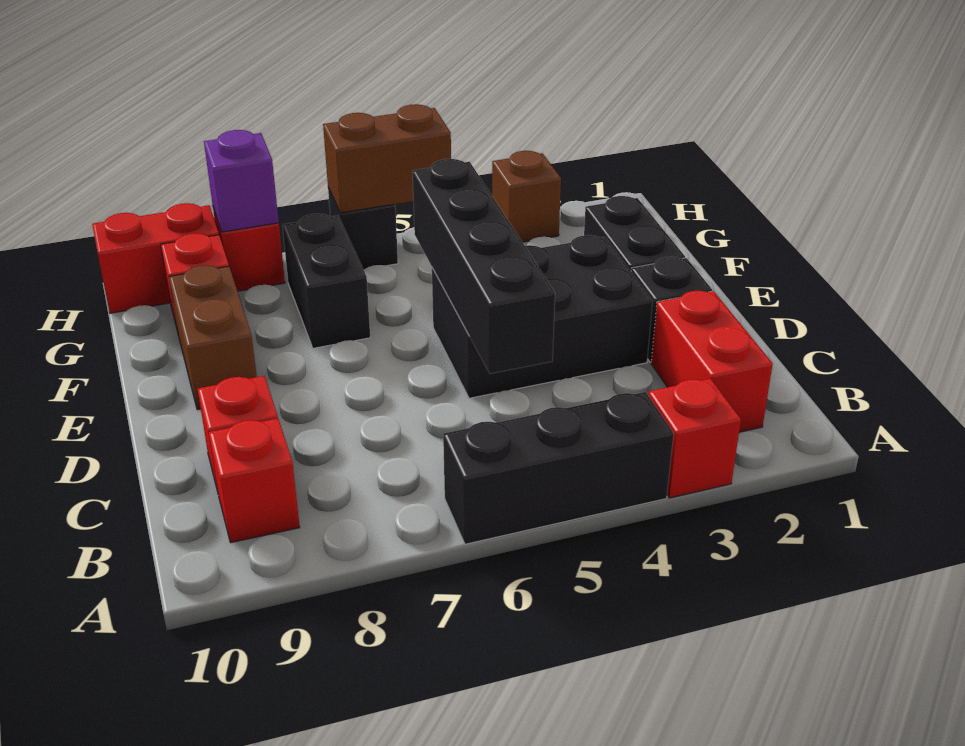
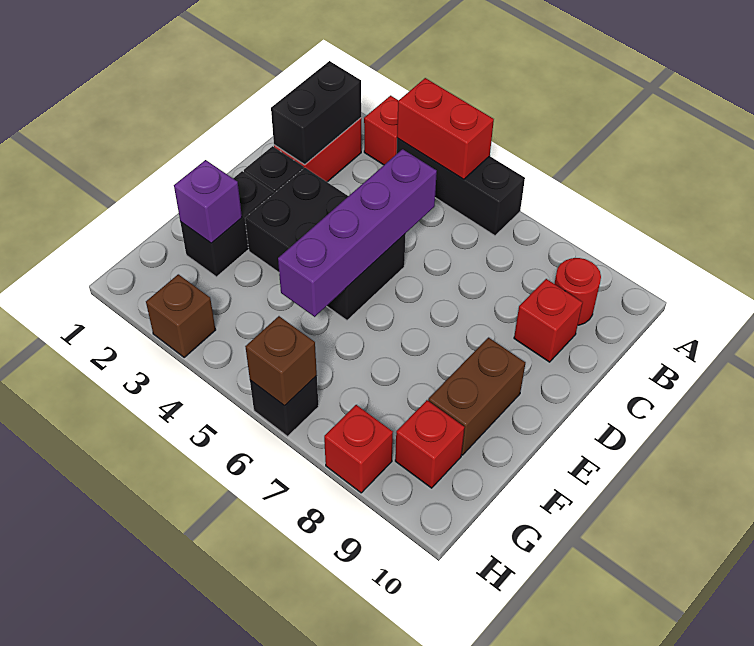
red brick B9 level 1 -> red round brick B9 level 1
black brick C5:F5 level 2 -> purple brick C5:F5 level 2
black brick F7:G7 level 1 -> black brick B2:C2 level 2
brown brick H5:H6 level 2 -> brown brick H6 level 2
purple brick H8 level 2 -> purple brick F2 level 2
red brick H9:H10 level 1 -> red brick A4:A5 level 2

